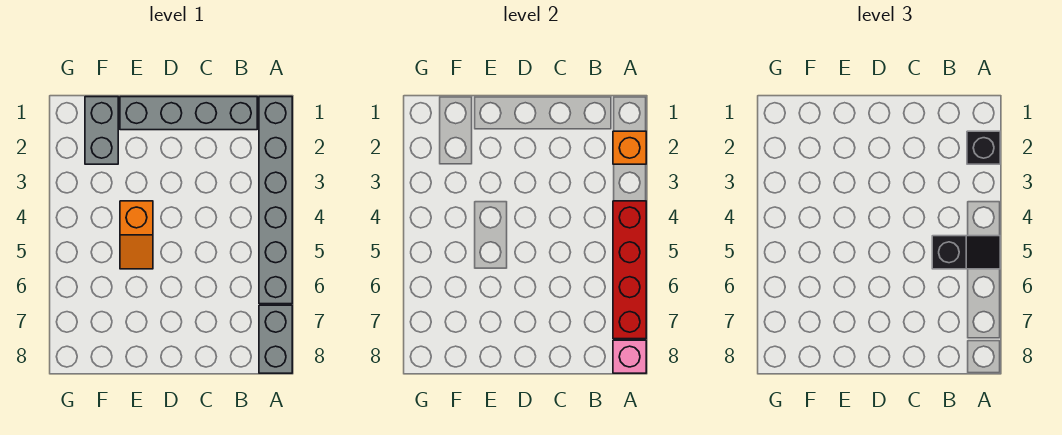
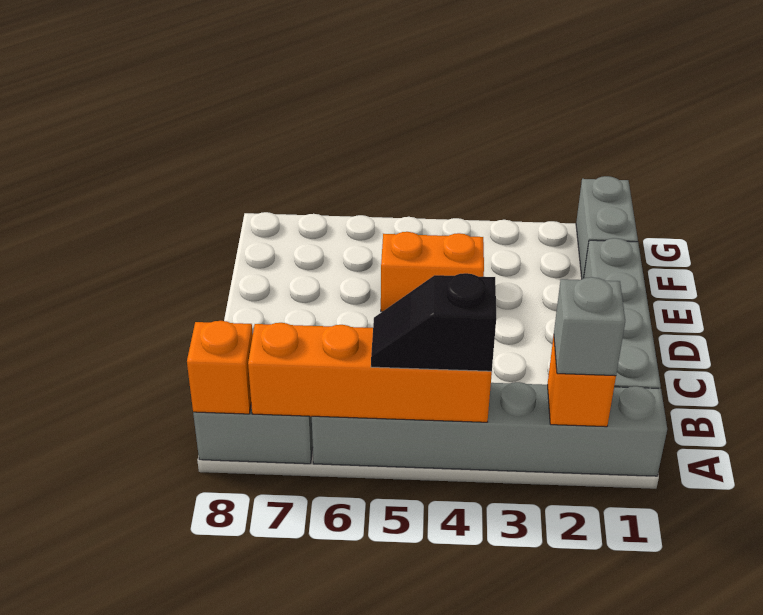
black brick A2 level 3 -> grey brick A2 level 3
red brick A4:A7 level 2 -> orange brick A4:A7 level 2
black slope A5:B5 level 3 top B -> black slope A4:A5 level 3 top 4
pink brick A8 level 2 -> orange brick A8 level 2
orange slope E4:E5 level 1 top 4 -> orange brick E4:E5 level 1
grey brick F1:F2 level 1 -> grey brick F1:G1 level 1

